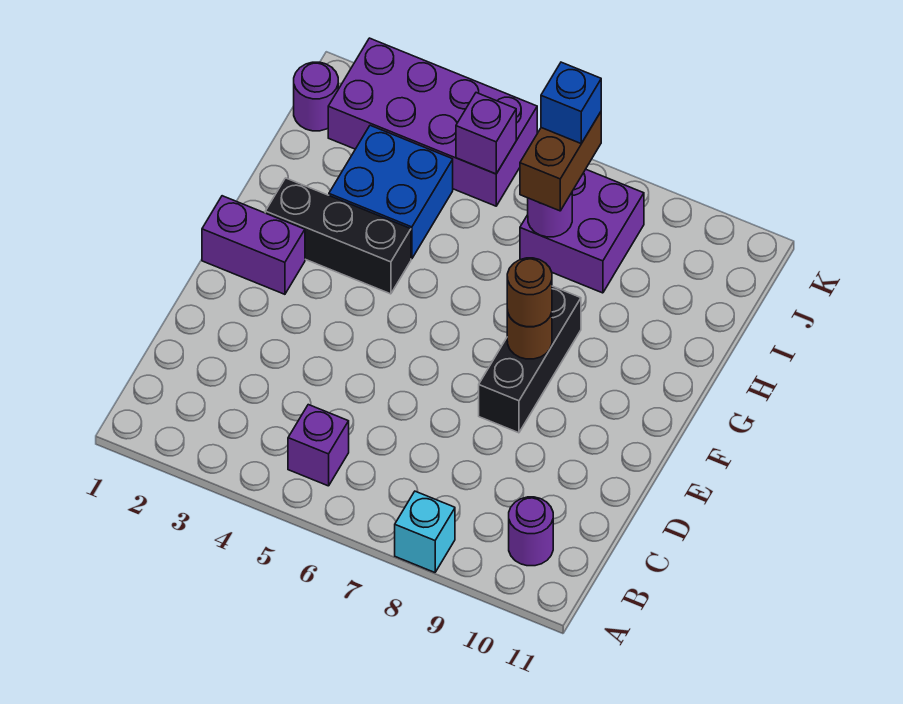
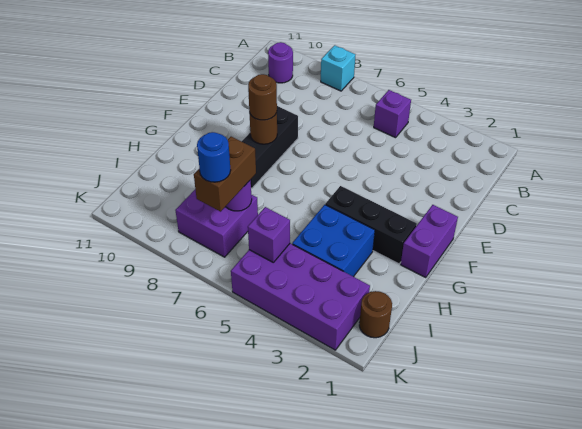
purple brick F1:F2 level 1 -> purple brick F1:G1 level 1
purple round brick J1 level 1 -> brown round brick J1 level 1
blue brick J7 level 4 -> blue round brick J7 level 4

